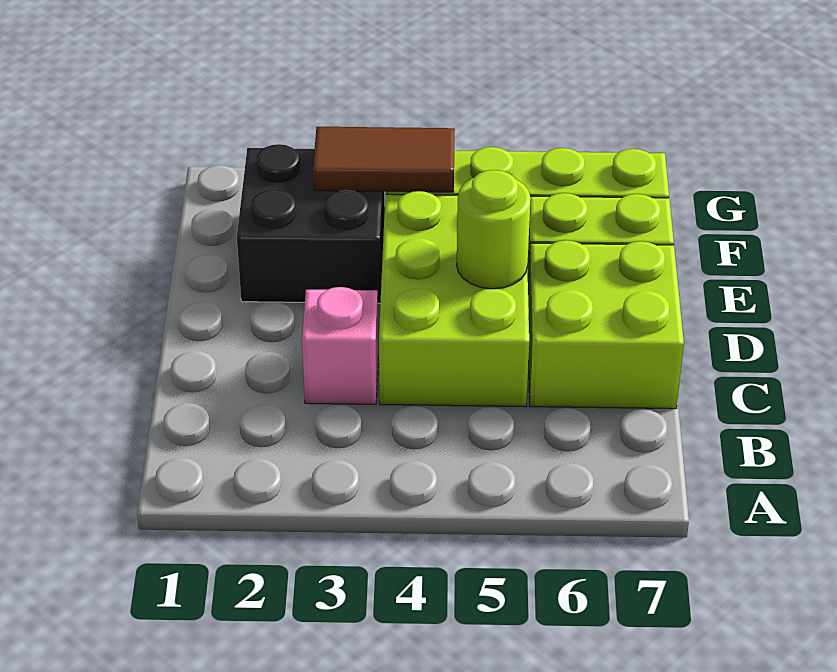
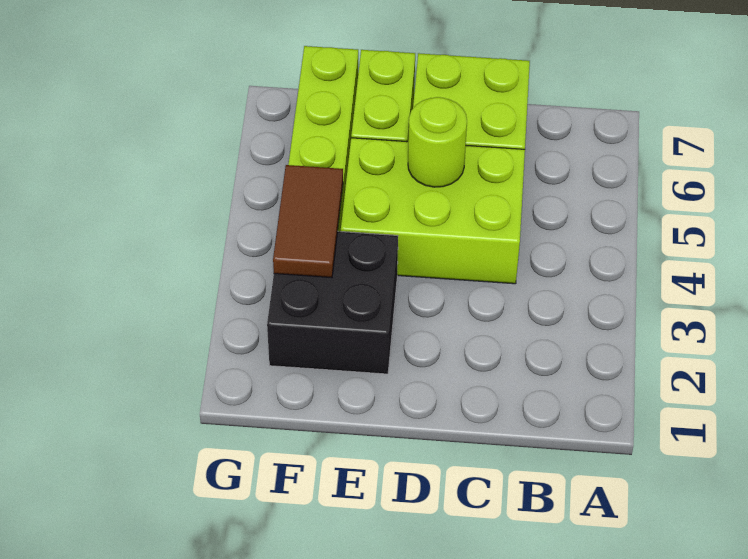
pink brick C3 level 1 -> none

